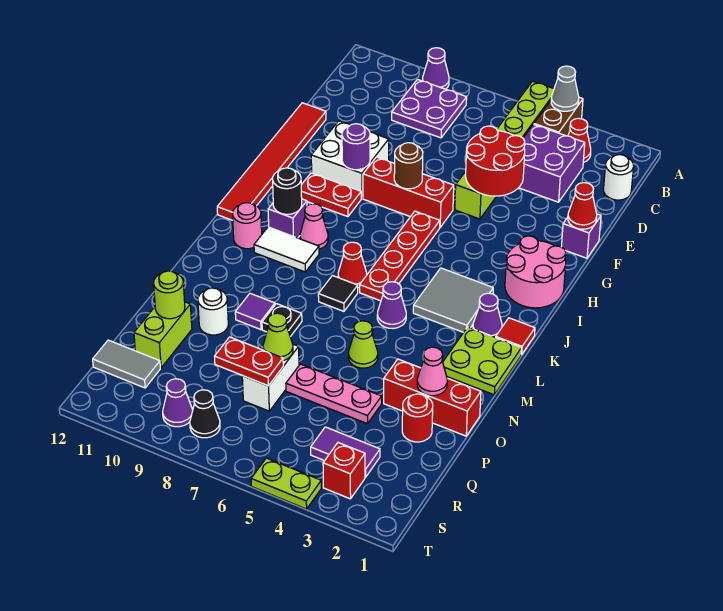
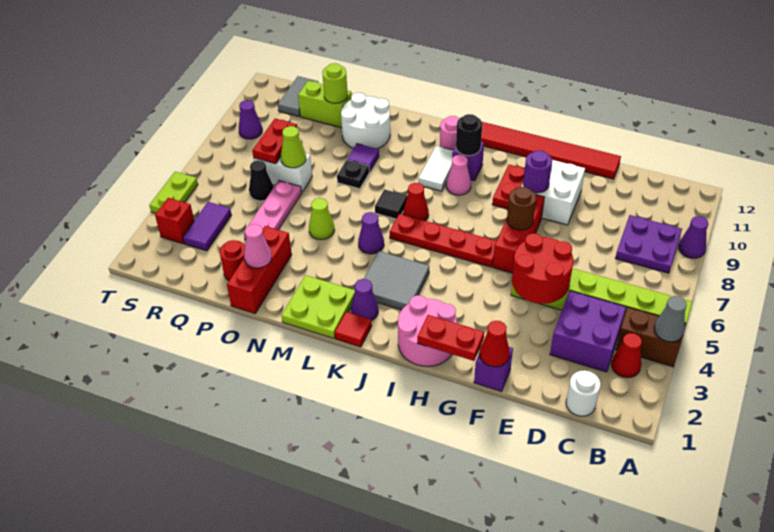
none -> red plate G1:H1 level 2
white round brick O10 level 1 -> white round brick N10:O11 level 1
black cone S8 level 1 -> black cone Q6 level 1

